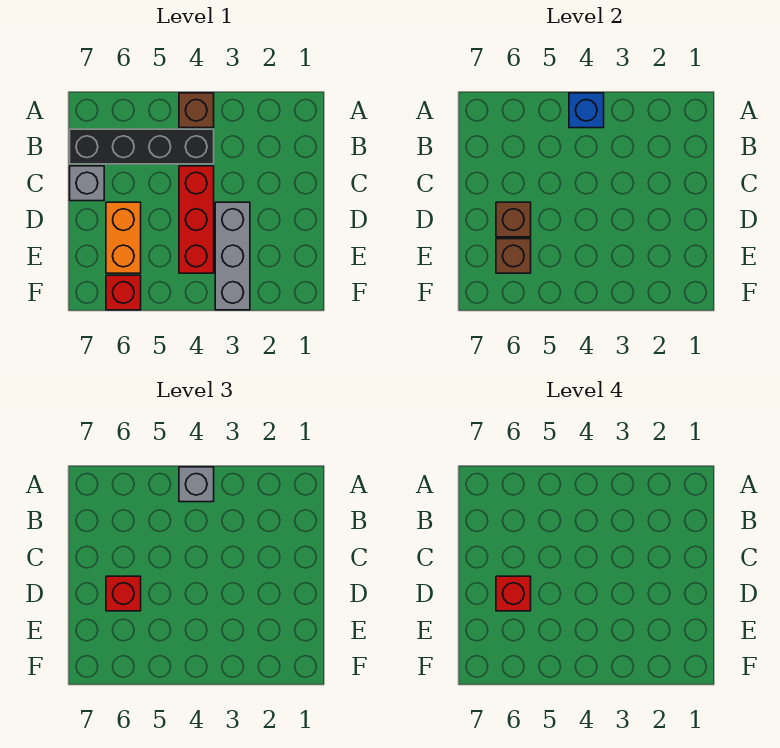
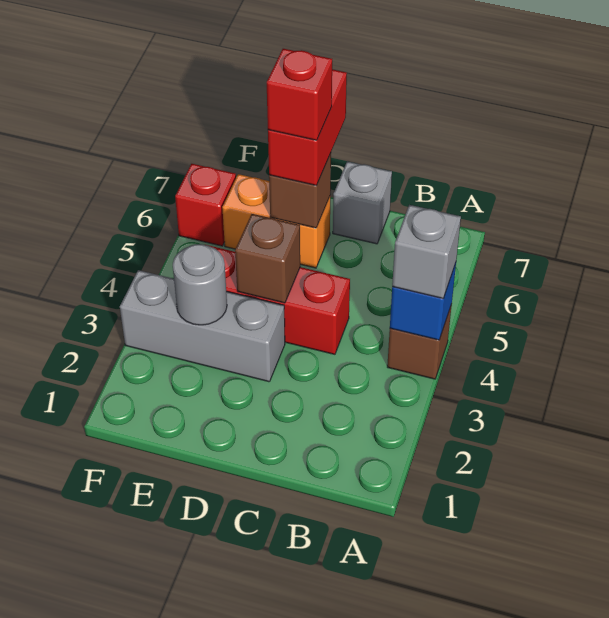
black brick B4:B7 level 1 -> none
red brick D6 level 3 -> red brick D6:D7 level 3
none -> grey round brick E3 level 2
brown brick E6 level 2 -> brown brick D4 level 2

